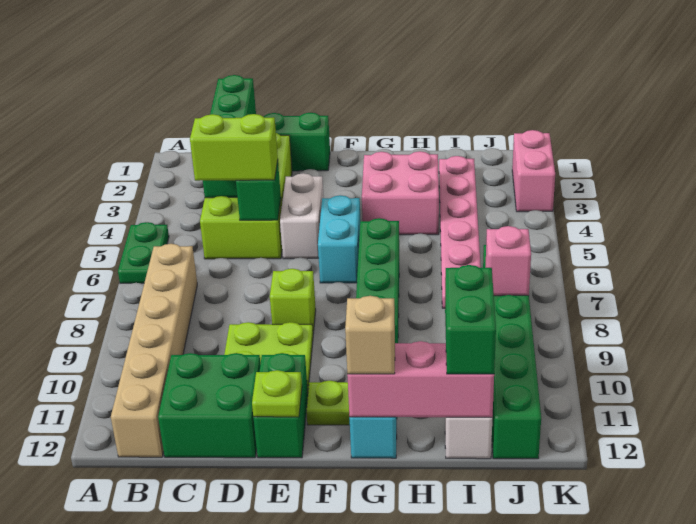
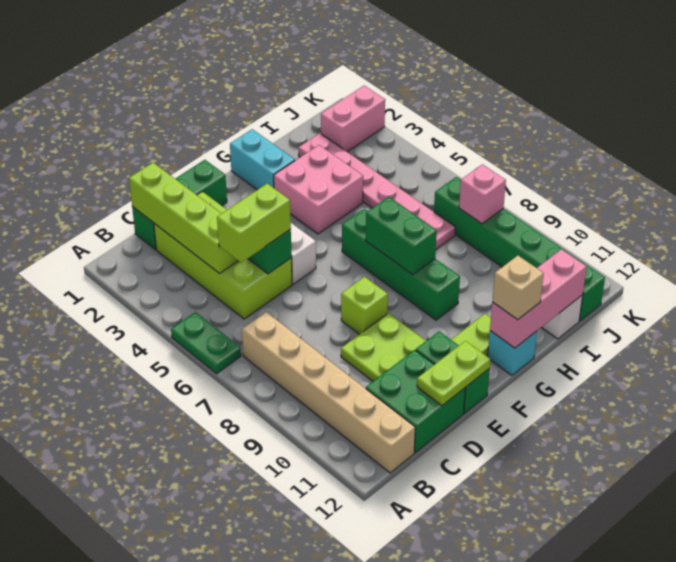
green brick C1:C4 level 2 -> lime brick C1:C4 level 2
lime plate E12 level 2 -> lime plate D12:E12 level 2
cyan brick F5:F6 level 1 -> cyan brick G1:G2 level 1
green brick I11:I12 level 3 -> green brick G7:G8 level 2
pink brick K2:K3 level 1 -> pink brick J2:K2 level 1

